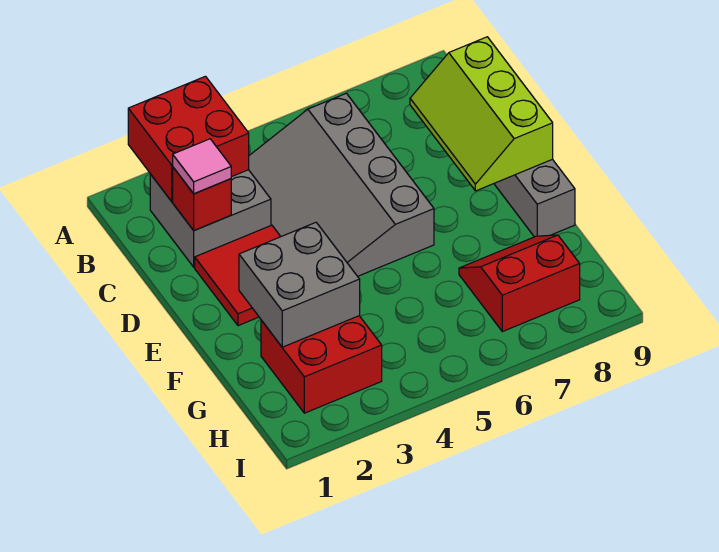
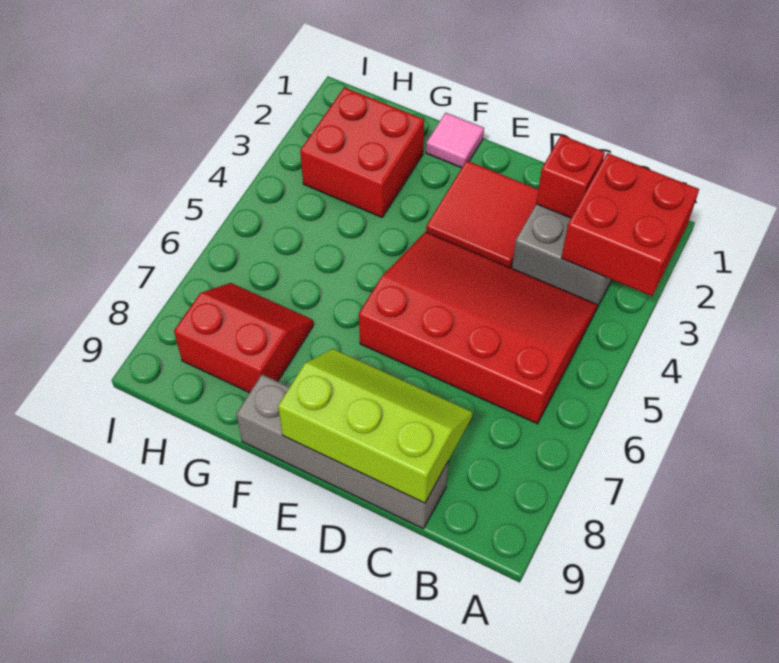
grey slope B4:E6 level 1 top 6 -> red slope B4:E6 level 1 top 6
pink tile C2 level 3 -> pink tile F1 level 1
grey brick F2:G3 level 2 -> none
red slope G7:H8 level 1 top H -> red slope G7:H8 level 1 top 8

